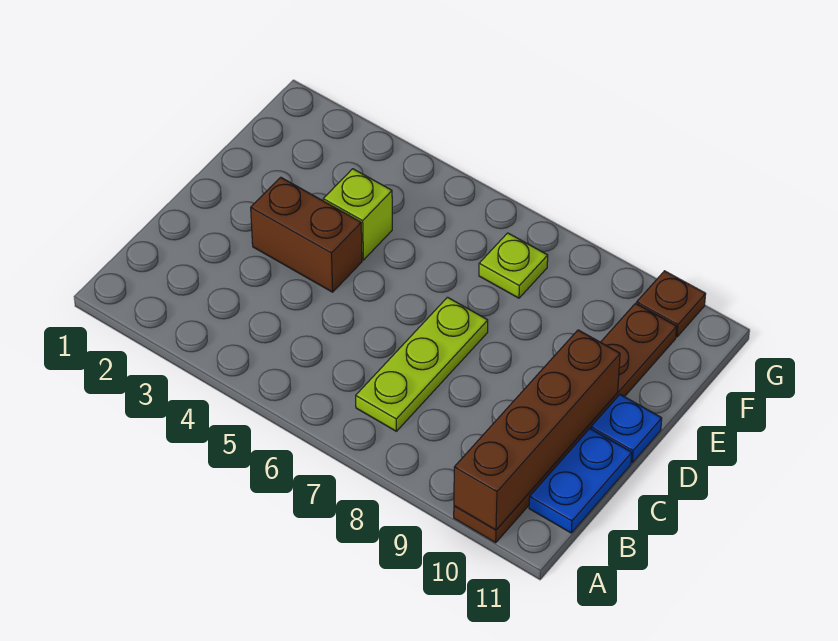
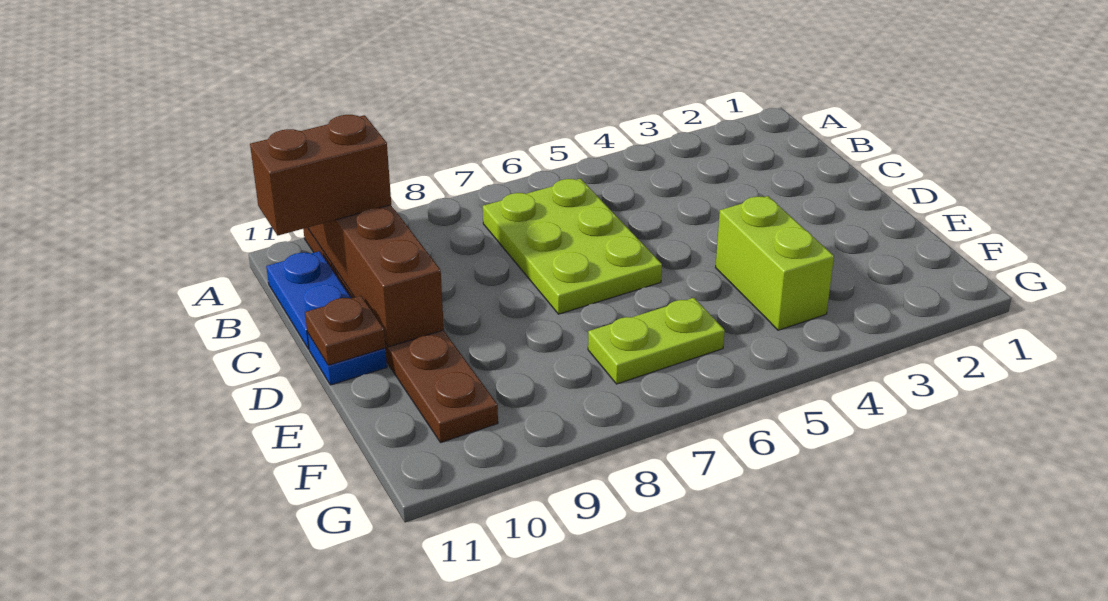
lime plate B7:D7 level 1 -> lime plate B6:D7 level 1
brown brick D3:D4 level 1 -> brown brick B10:B11 level 3
lime brick E4 level 1 -> lime brick E4:F4 level 1
lime plate F7 level 1 -> lime plate F6:F7 level 1
brown plate G10 level 1 -> brown plate D11 level 2

